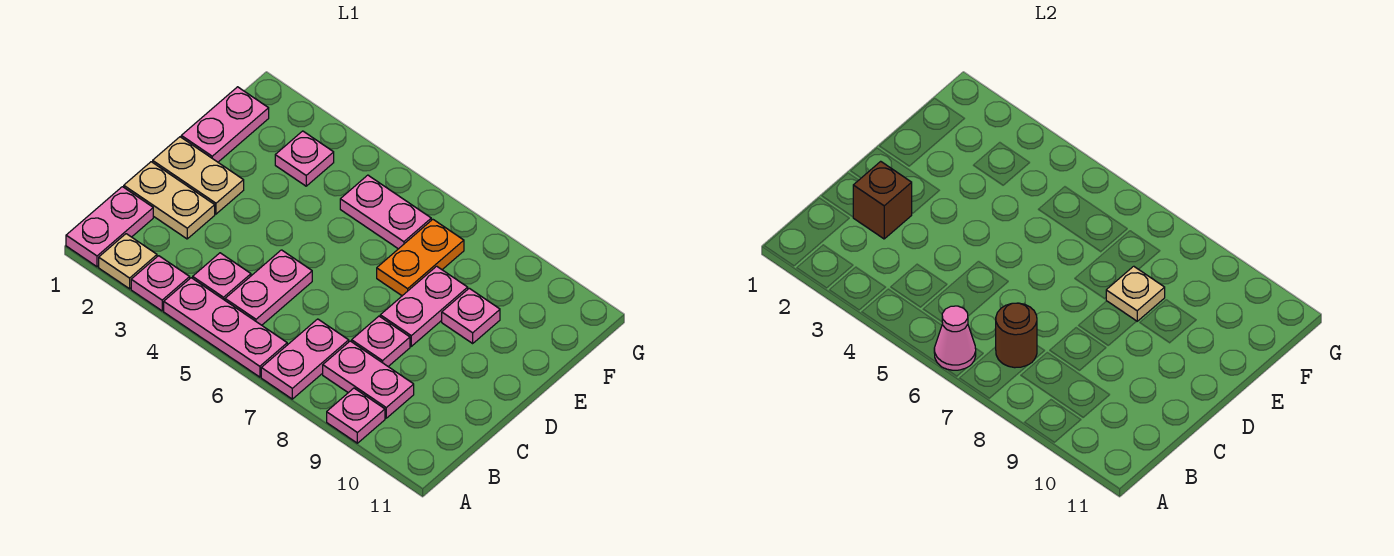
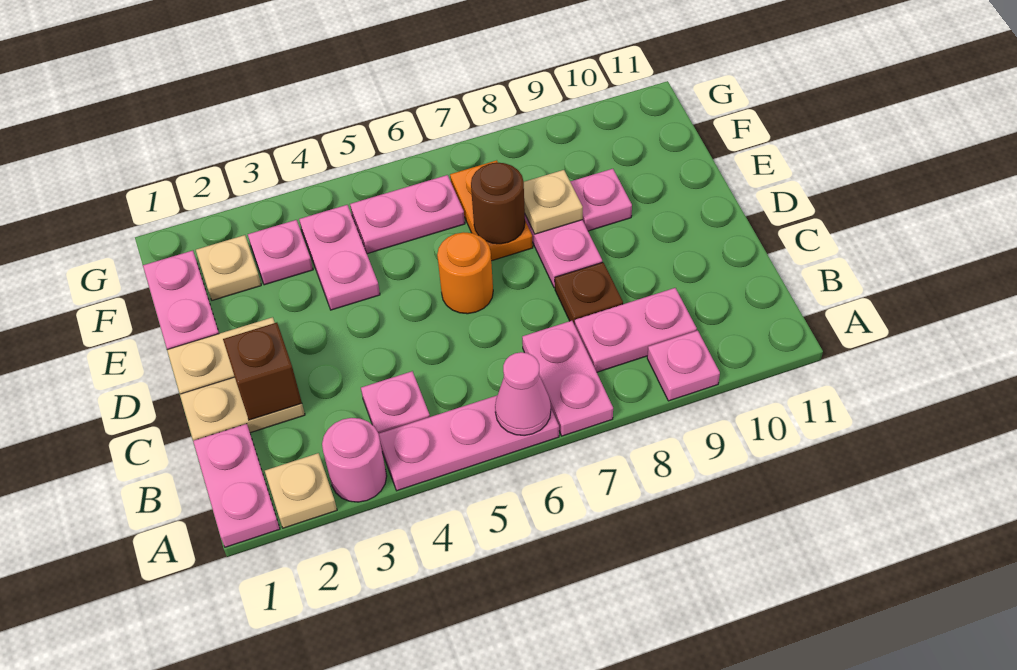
pink plate A3 level 1 -> pink round brick A3 level 1
pink plate B5:C5 level 1 -> pink plate E4:F4 level 1
brown round brick B7 level 2 -> brown round brick E7 level 2
pink plate C8 level 1 -> brown plate C8 level 1
none -> orange round brick D6 level 1
none -> tan plate F2 level 1

